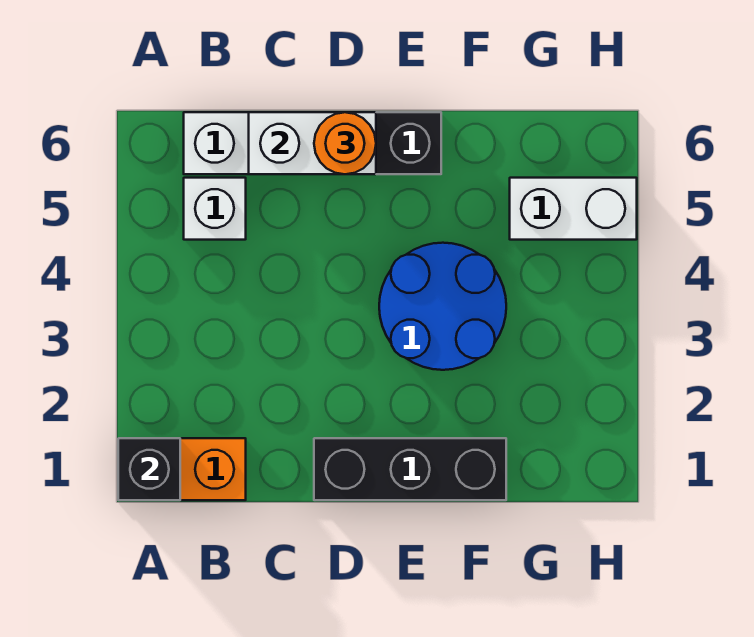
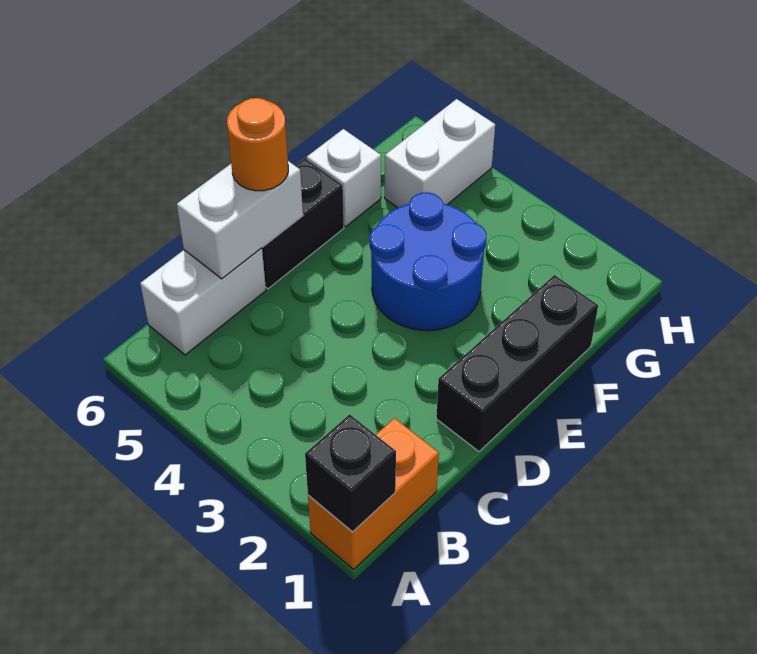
white brick B5 level 1 -> white brick F6 level 1

